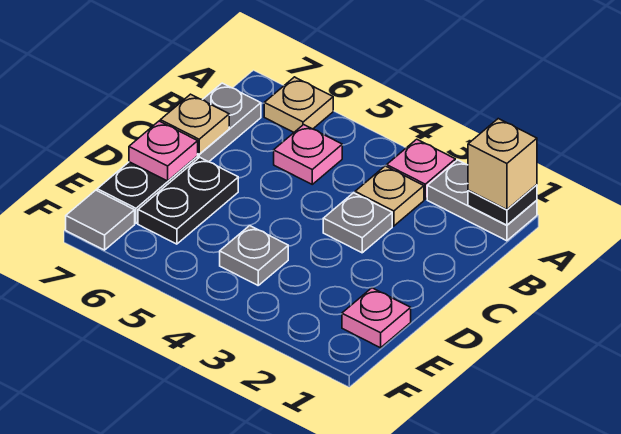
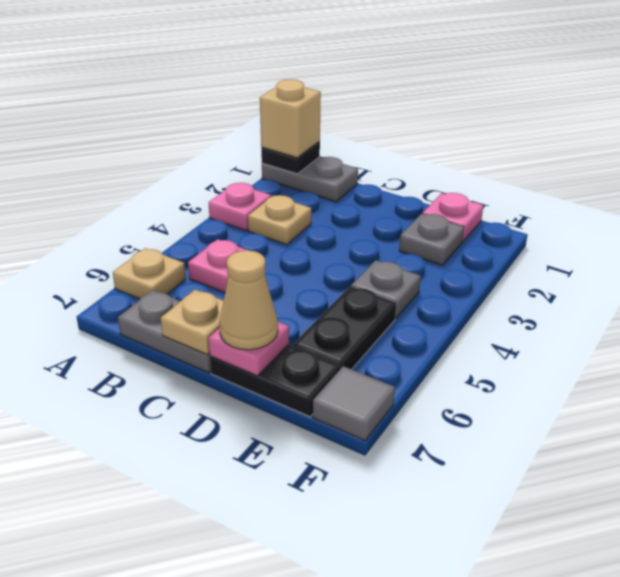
grey plate A1:A2 level 1 -> grey plate A1:B1 level 1
grey plate C3 level 1 -> grey plate E2 level 1
black plate D6:E6 level 1 -> black plate E5:E6 level 1
none -> tan cone D7 level 3

